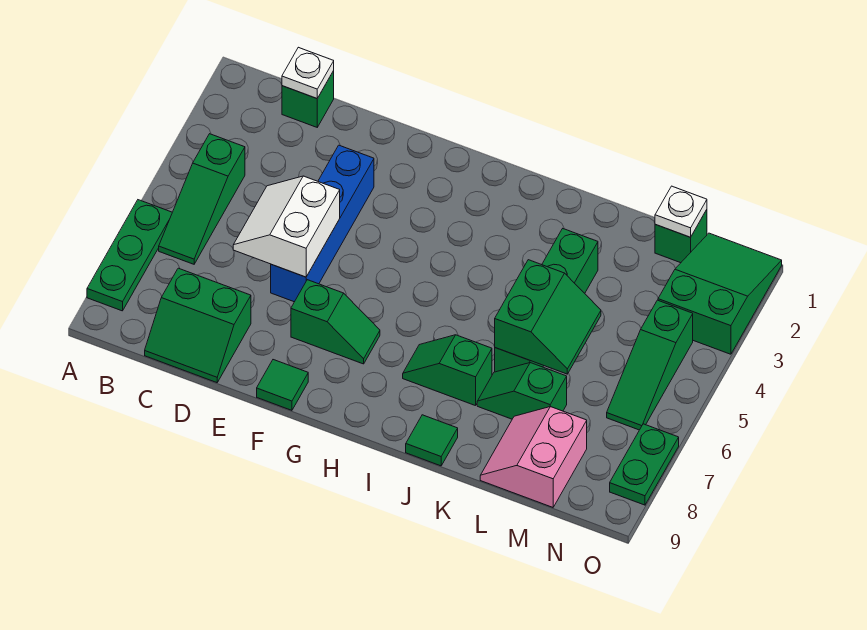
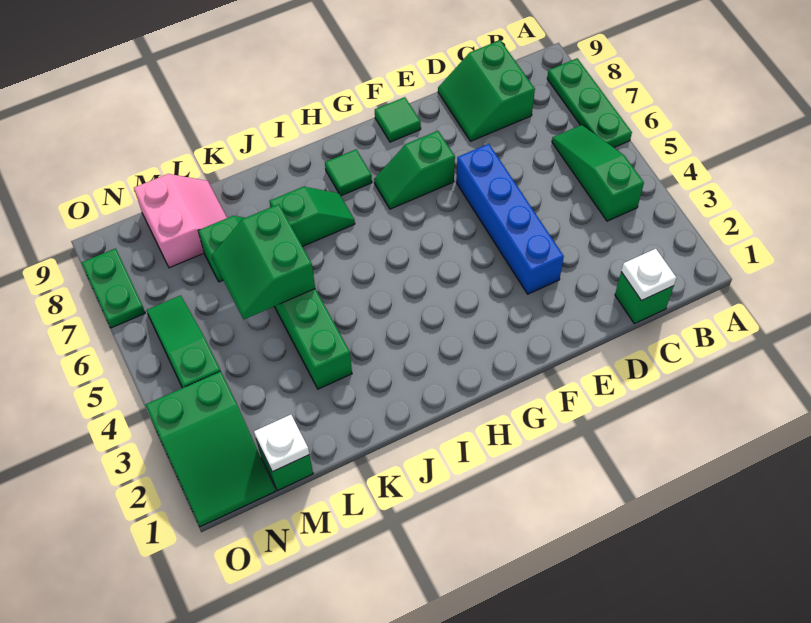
green slope C8:D9 level 1 top 8 -> green slope C8:D9 level 1 top C
white slope D5:E6 level 2 top E -> none
green tile J9 level 1 -> green tile H8 level 1

